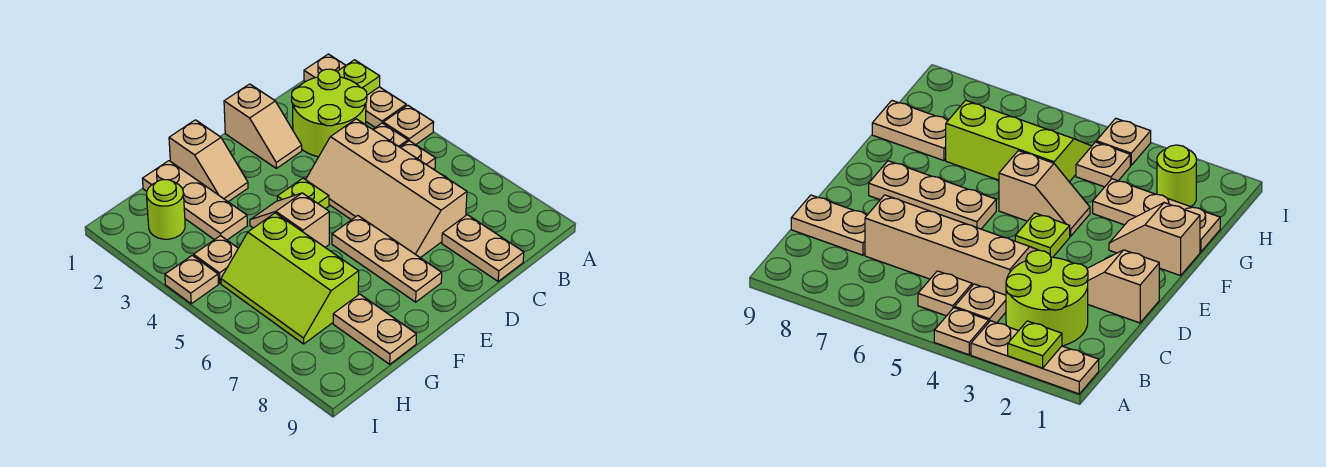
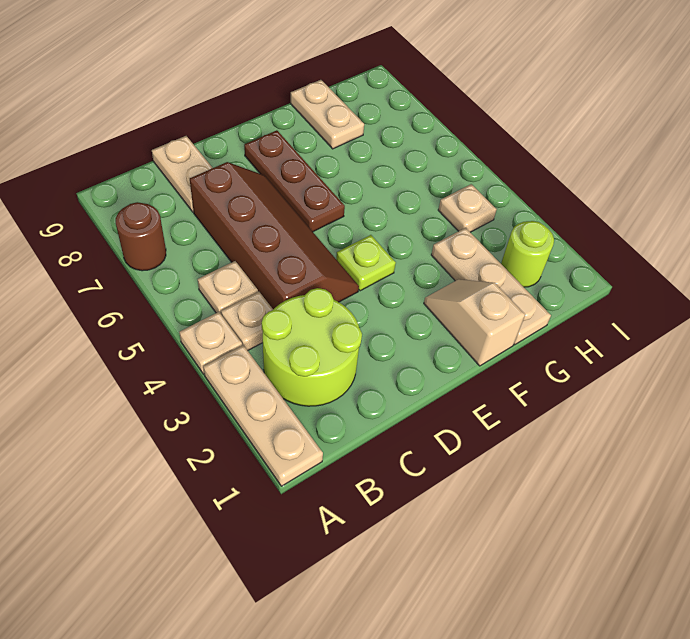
lime plate A2 level 2 -> none
none -> brown round brick A7 level 1
tan slope C4:D7 level 1 top C -> brown slope C4:D7 level 1 top C
tan slope D1:D2 level 1 top 1 -> none
tan plate E6:E8 level 1 -> brown plate E6:E8 level 1
tan slope F4:F5 level 1 top 5 -> none
lime slope G5:H7 level 1 top G -> none
tan plate I4 level 1 -> none

